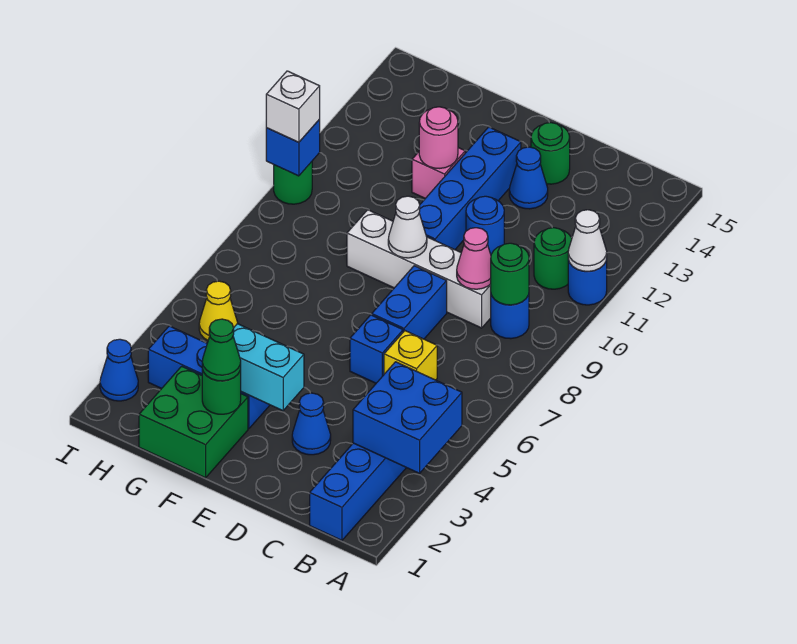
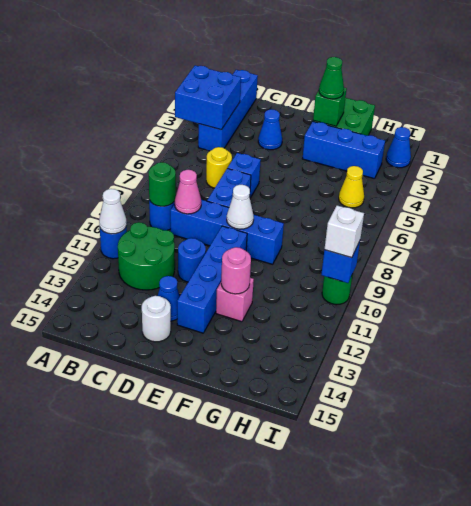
green round brick B11 level 1 -> green round brick B11:C12 level 1
yellow brick C6 level 1 -> yellow round brick C6 level 1
white brick C9:F9 level 1 -> blue brick C9:F9 level 1
green round brick D14 level 1 -> white round brick D14 level 1
cyan brick E3:F3 level 2 -> none
green round brick F2 level 2 -> green brick F2 level 2

